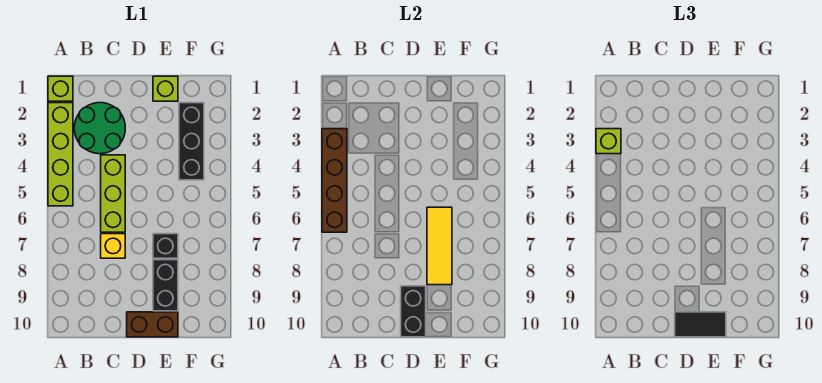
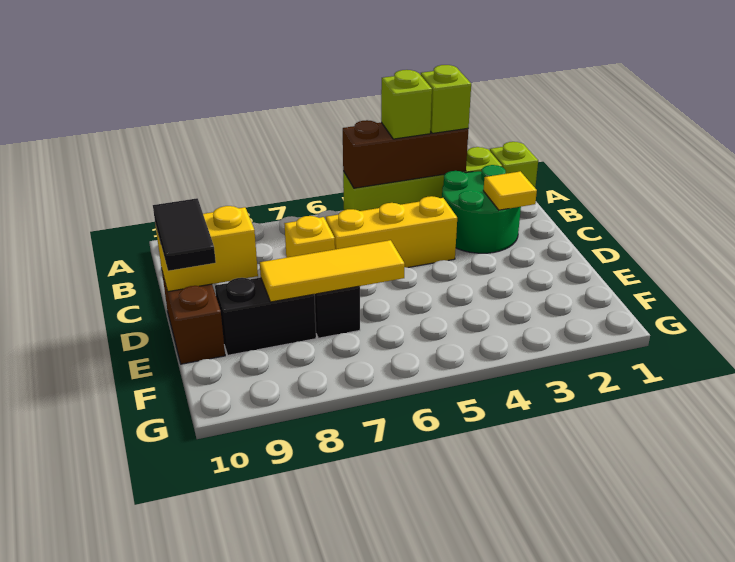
brown brick A3:A6 level 2 -> brown brick A3:A5 level 2
none -> yellow tile C2 level 2
lime brick C4:C6 level 1 -> yellow brick C4:C6 level 1
black brick D9:D10 level 2 -> yellow brick D9:D10 level 2
lime brick E1 level 1 -> lime brick A4 level 3
black brick F2:F4 level 1 -> none

